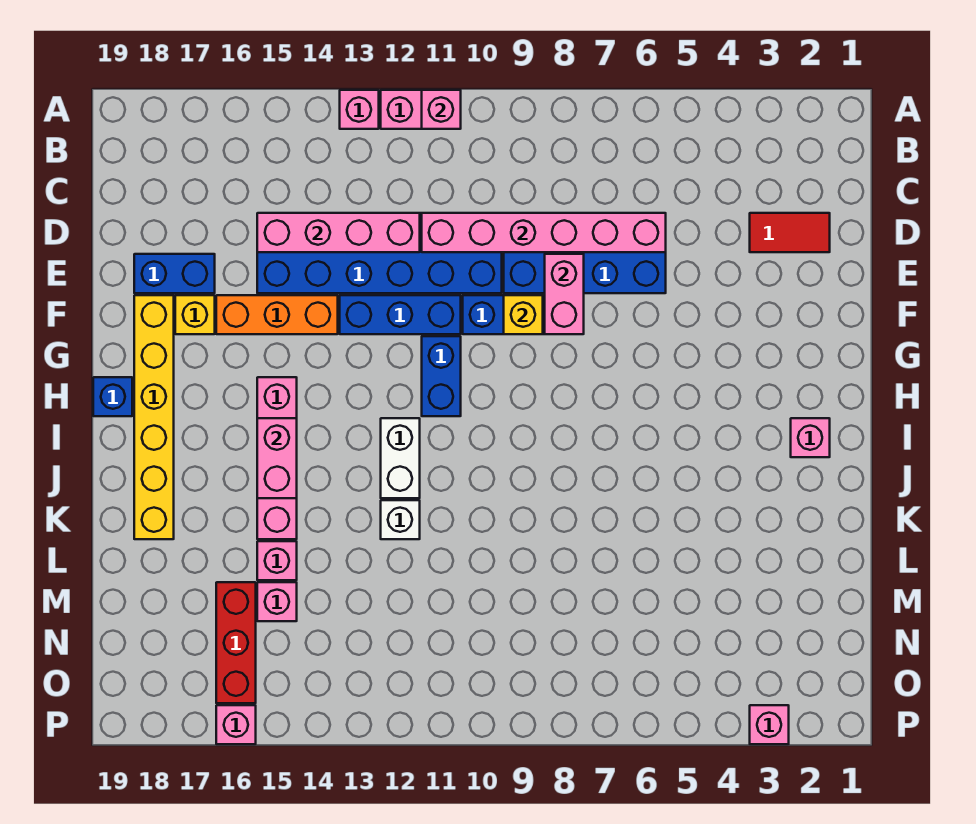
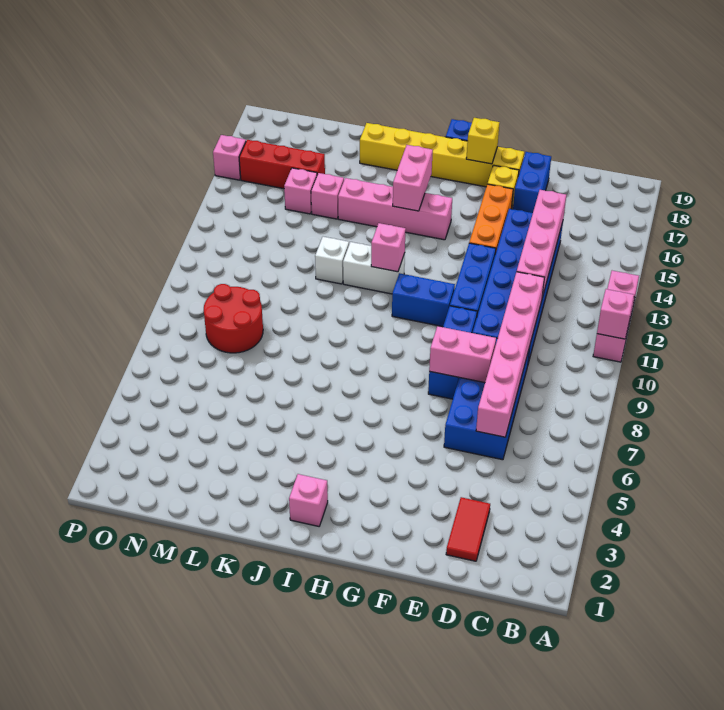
yellow brick F9 level 2 -> yellow brick G18 level 2
pink brick I15:J15 level 2 -> pink brick I15:I16 level 2
none -> red round brick M8:N9 level 1
pink brick P3 level 1 -> pink brick I12 level 2

